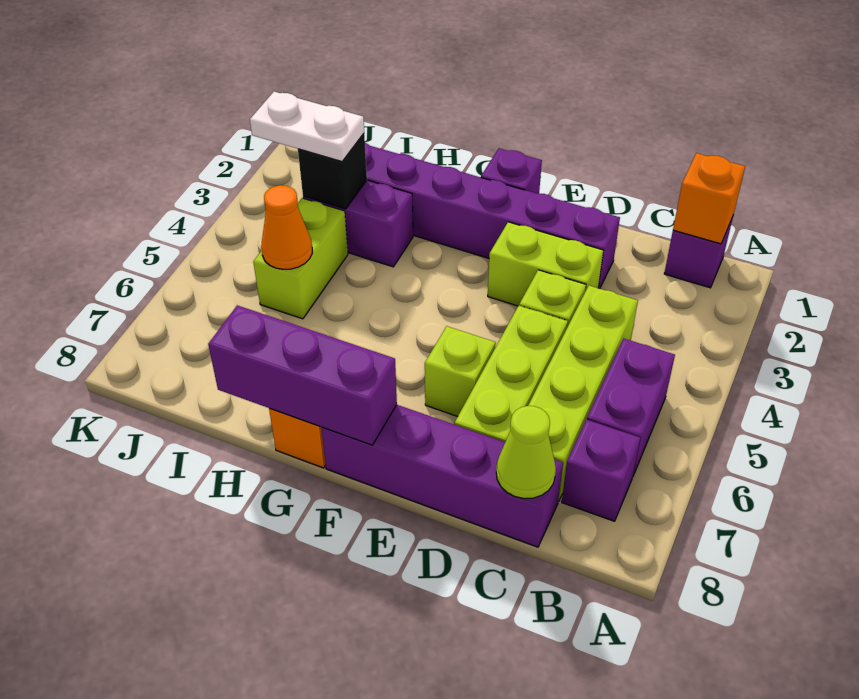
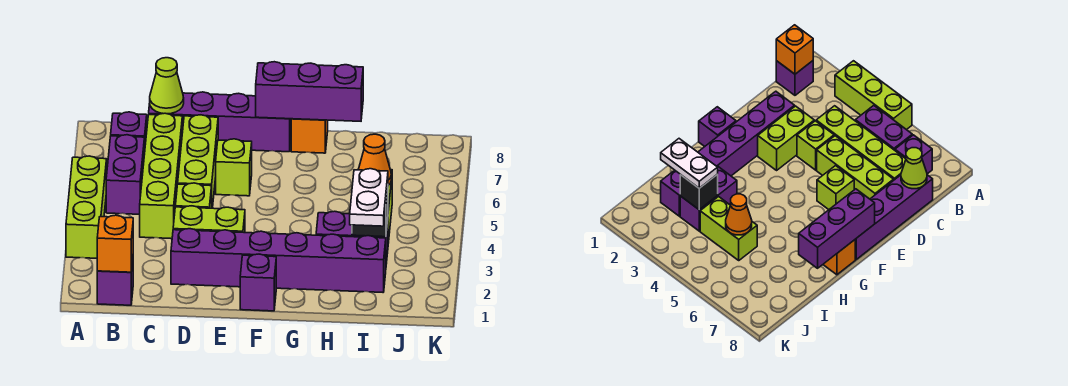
none -> lime brick A3:A5 level 1
white plate I3:J3 level 3 -> white plate I2:I3 level 3

